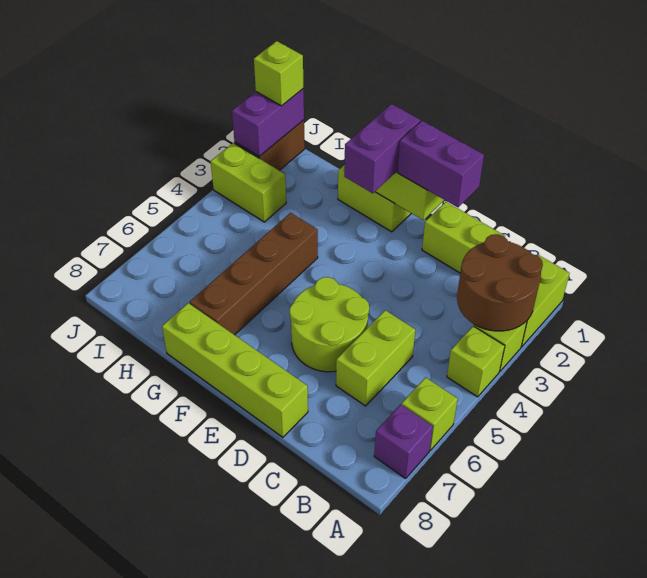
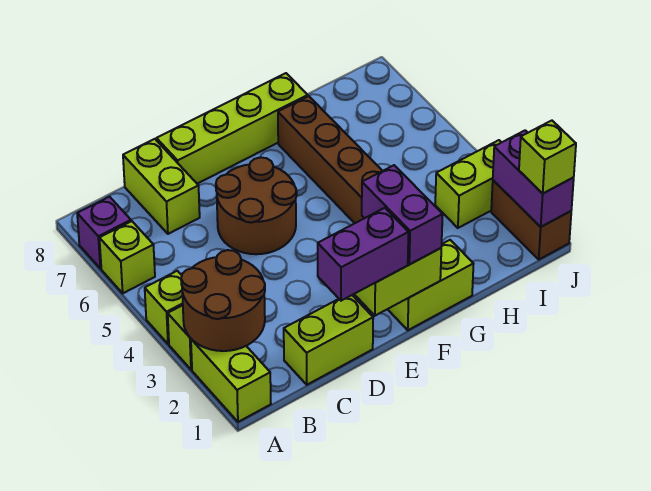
lime brick C5:C6 level 1 -> lime brick C7:C8 level 1
lime round brick D5:E6 level 1 -> brown round brick D5:E6 level 1

